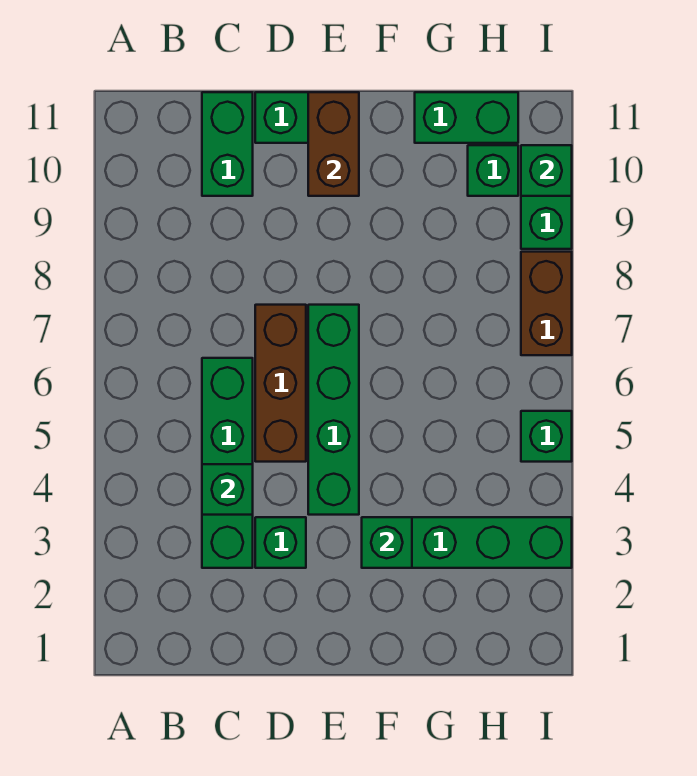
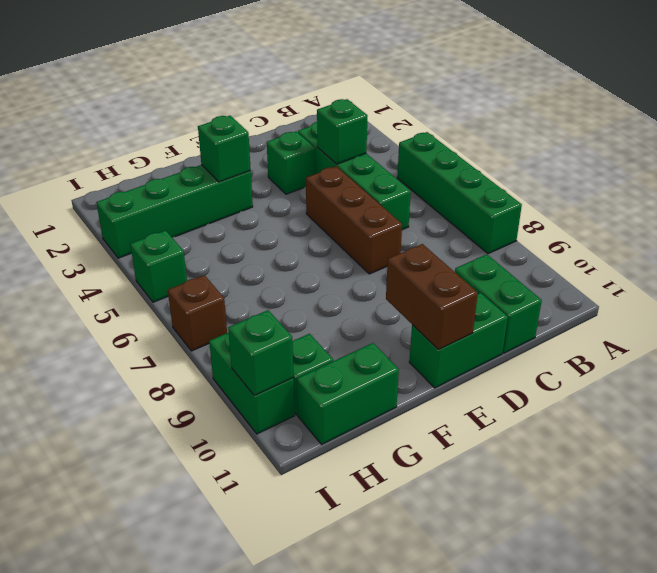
green brick E4:E7 level 1 -> green brick A5:A8 level 1
brown brick I7:I8 level 1 -> brown brick I7 level 1

